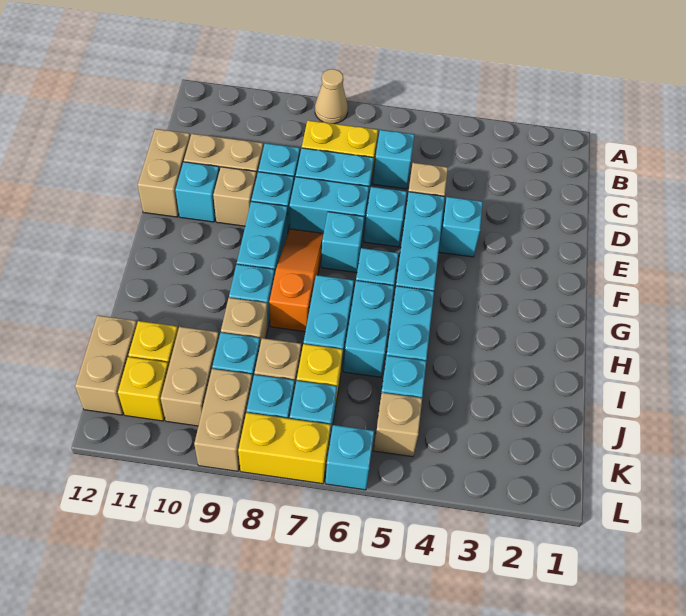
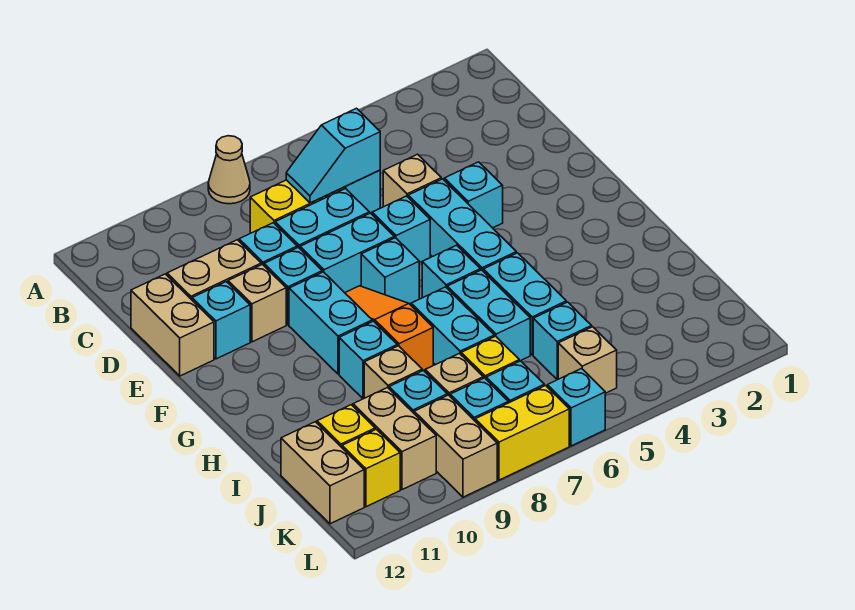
none -> cyan slope C6:C7 level 2 top 6

